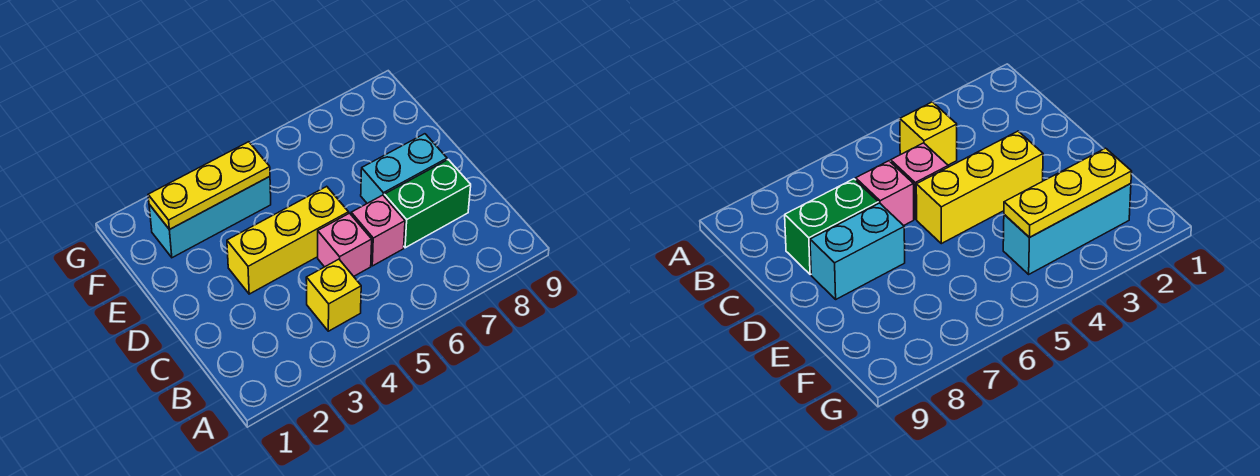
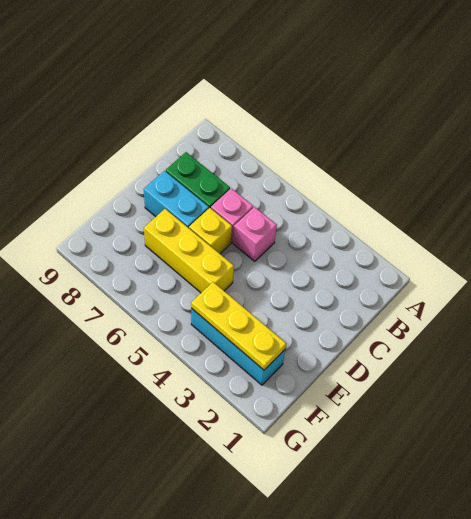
yellow brick B4 level 1 -> yellow brick D6 level 1
yellow brick D3:D5 level 1 -> yellow brick E5:E7 level 1

